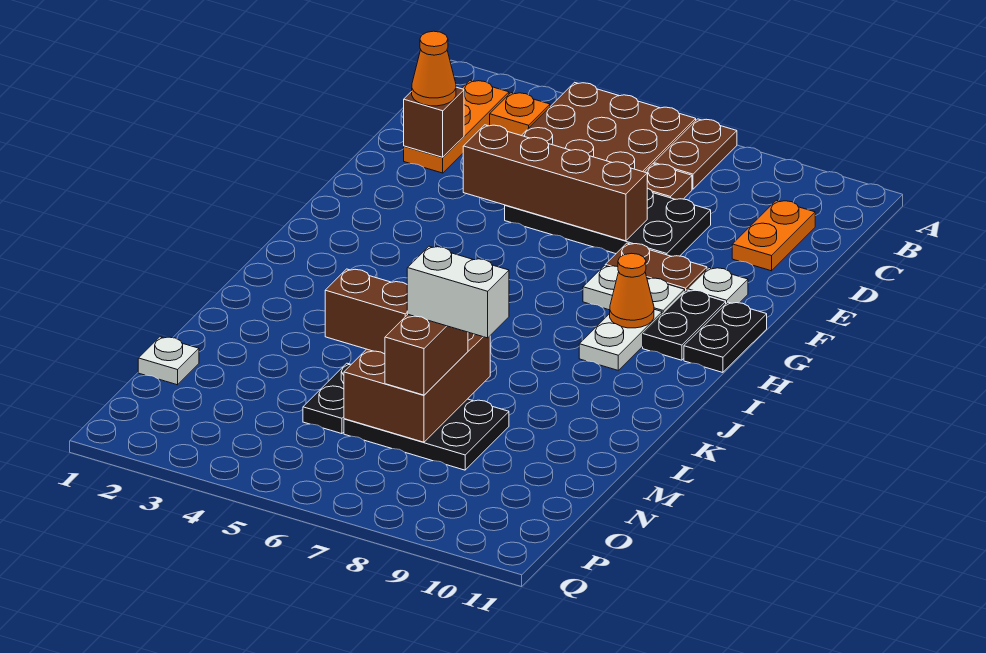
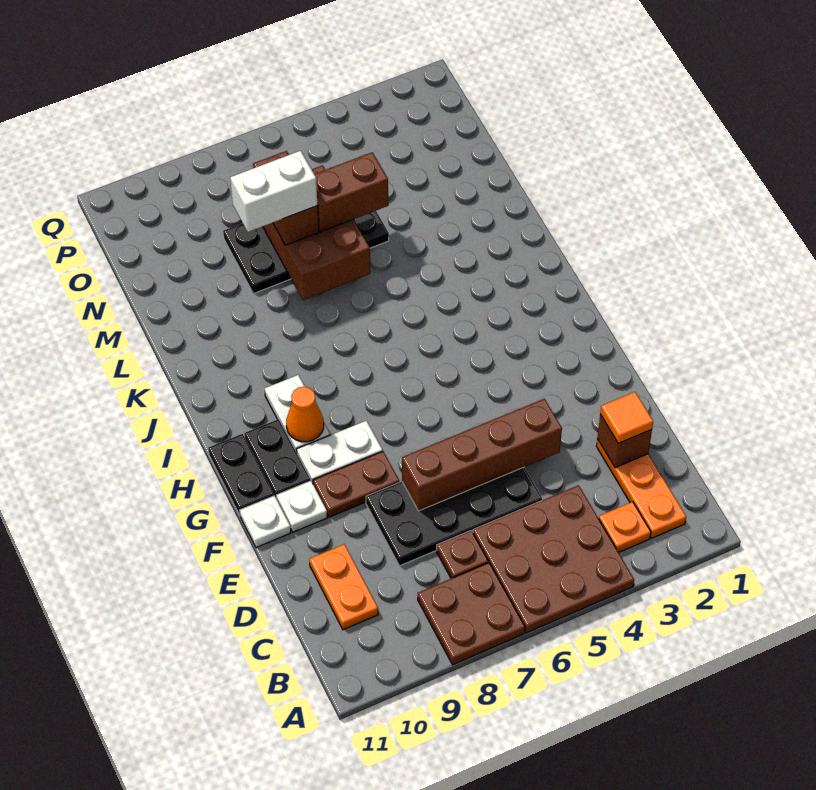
brown plate A7:B7 level 1 -> brown plate A7:B8 level 1
orange cone D2 level 3 -> orange tile D2 level 3
white plate N1 level 1 -> white plate F11 level 1

